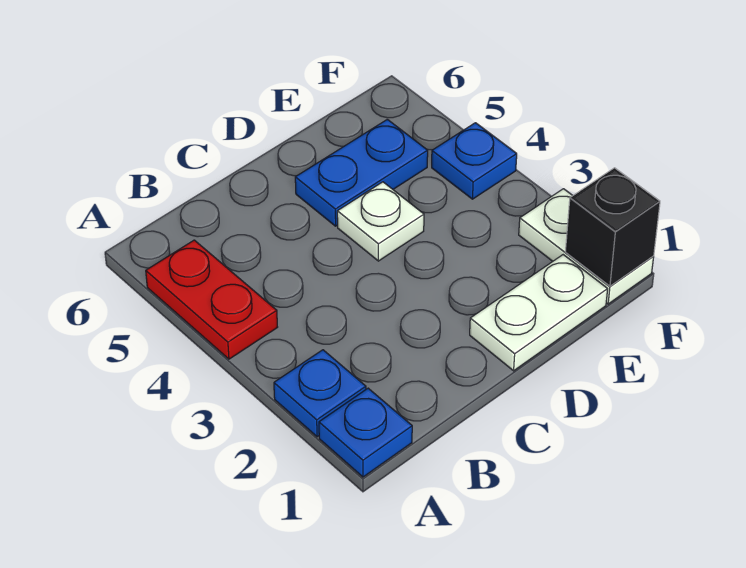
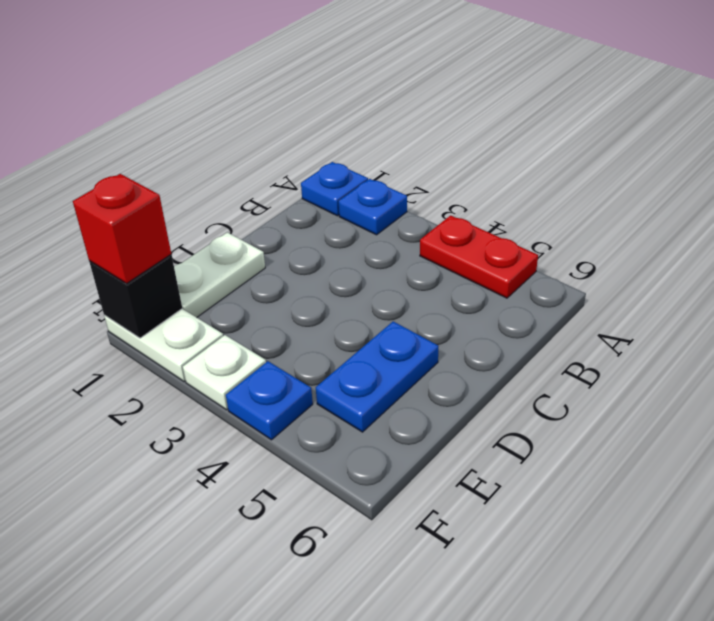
white plate D4 level 1 -> white plate F3 level 1
none -> red brick F1 level 3

